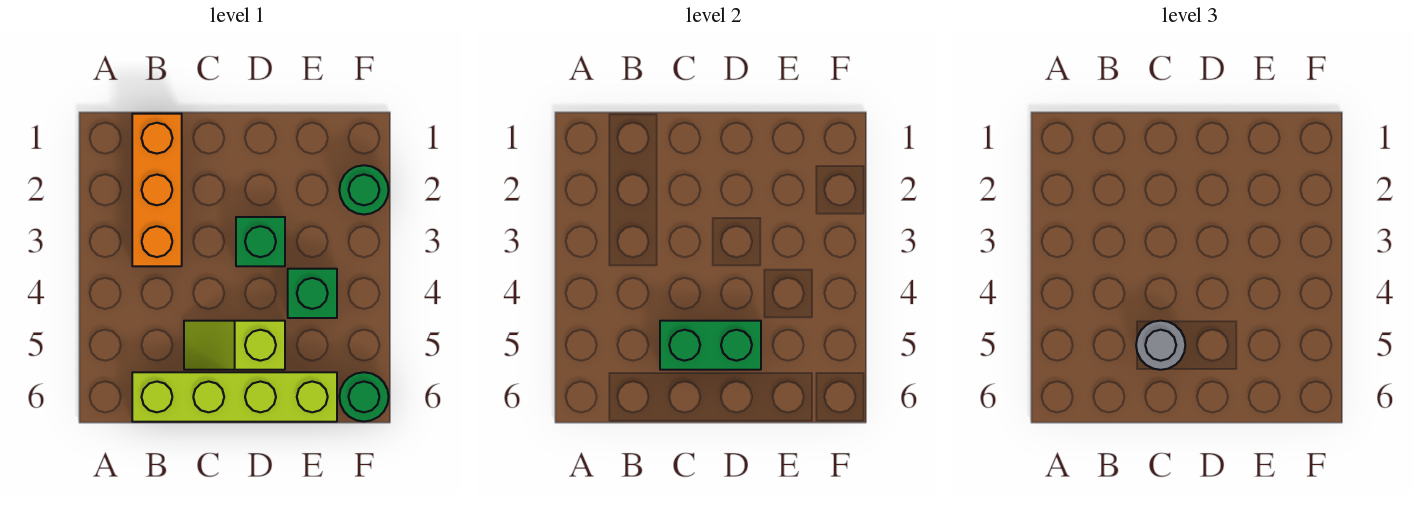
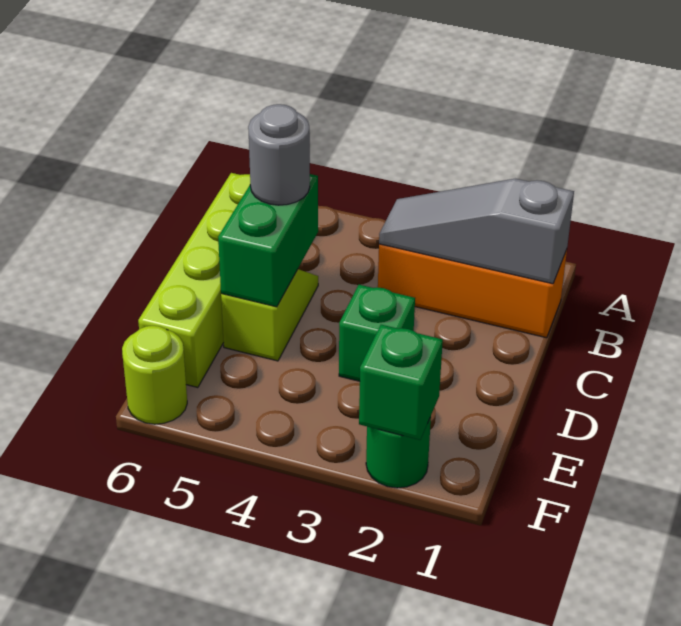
none -> grey slope B1:B3 level 2 top 1
green brick E4 level 1 -> green brick F2 level 2
green round brick F6 level 1 -> lime round brick F6 level 1

